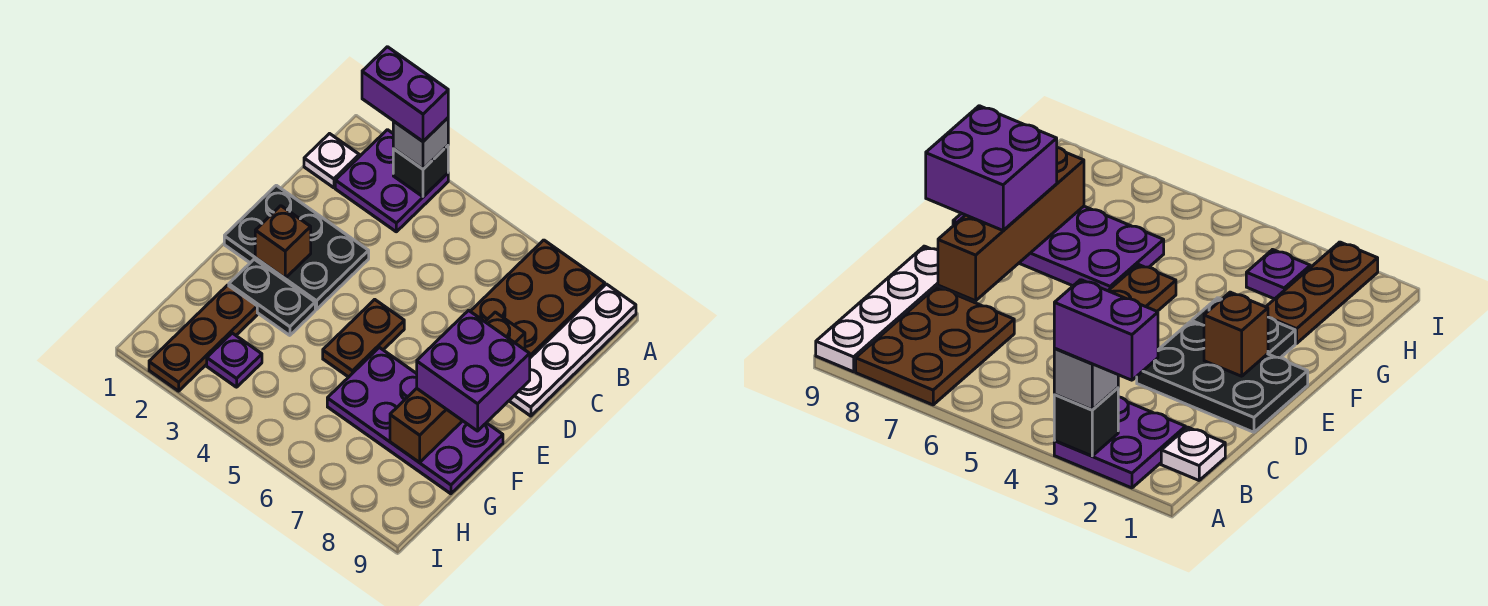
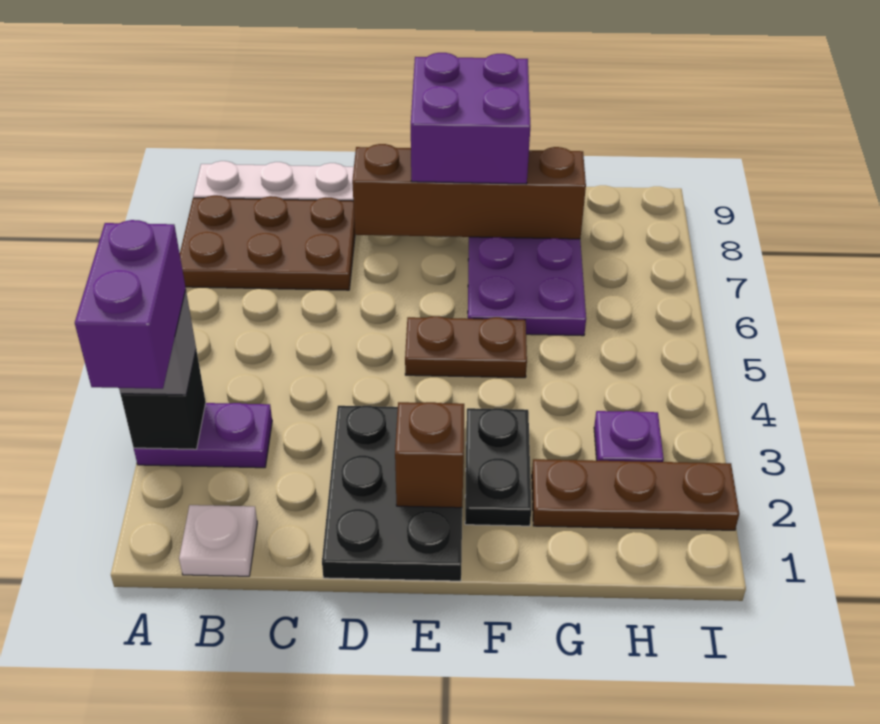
purple plate A2:B3 level 1 -> purple plate A3:B3 level 1

